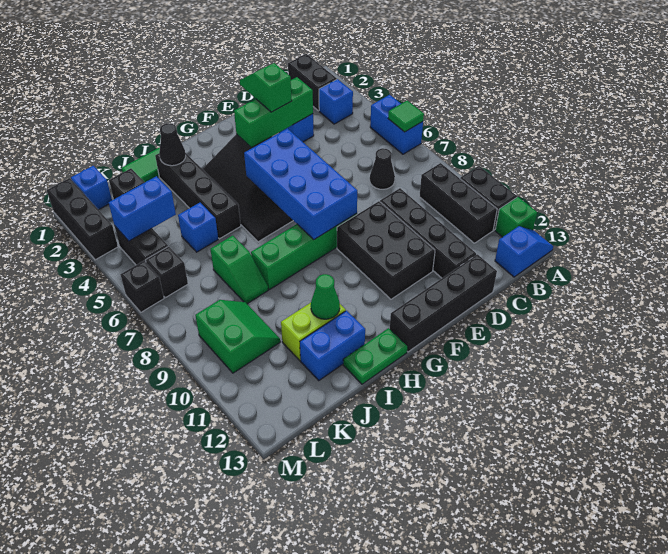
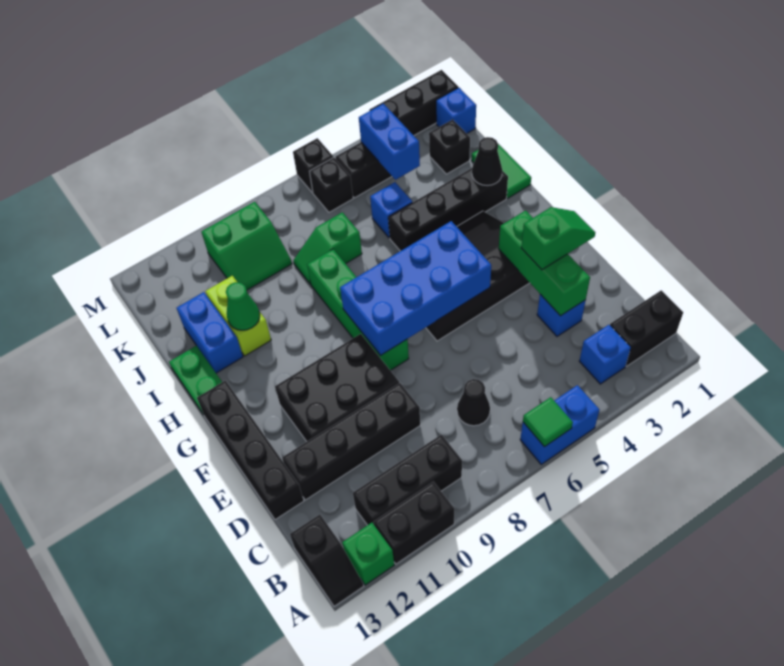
blue slope A13:B13 level 1 top B -> black slope A13:B13 level 1 top B

